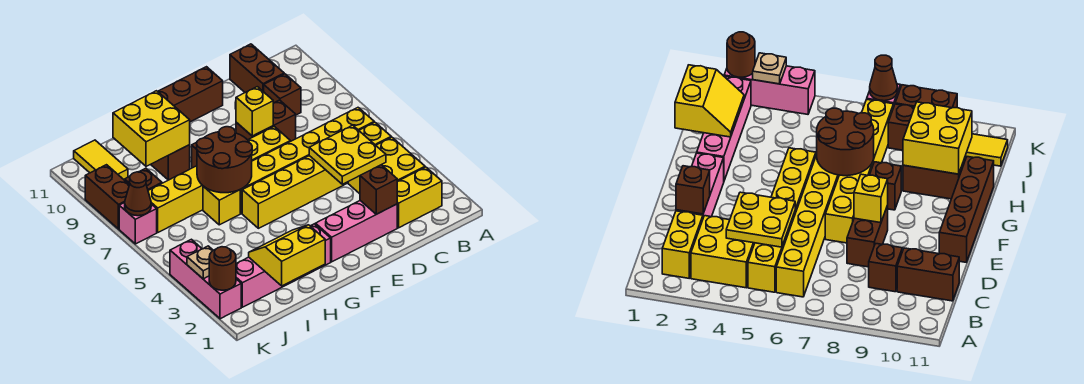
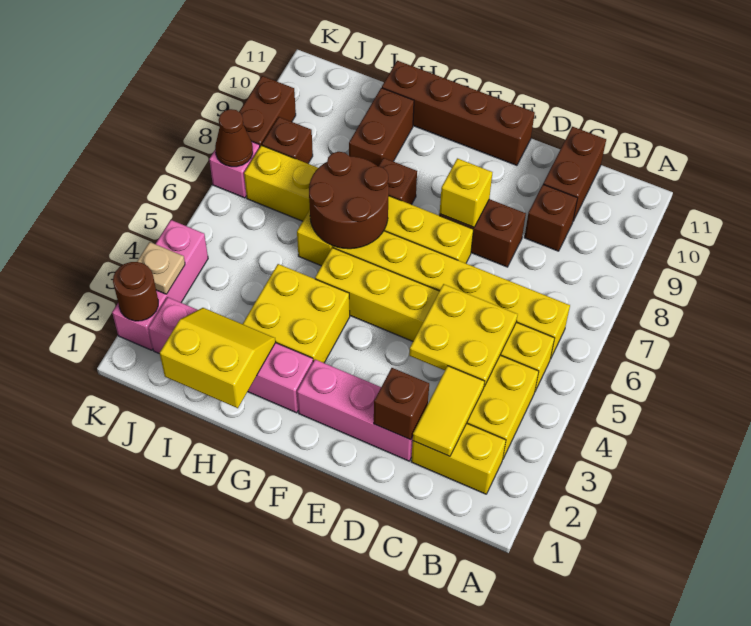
yellow brick H9:I10 level 2 -> yellow brick G3:H4 level 1
yellow tile J10:J11 level 1 -> yellow tile C2:C3 level 2

